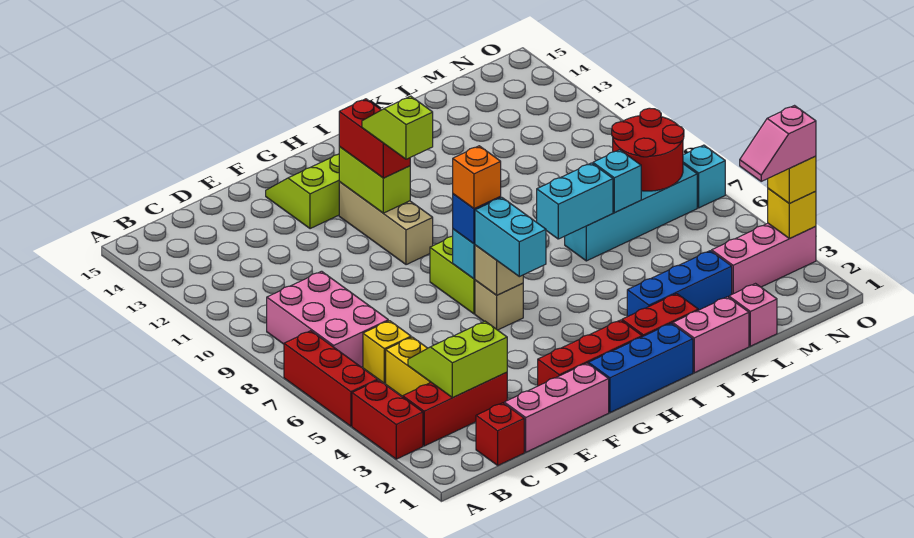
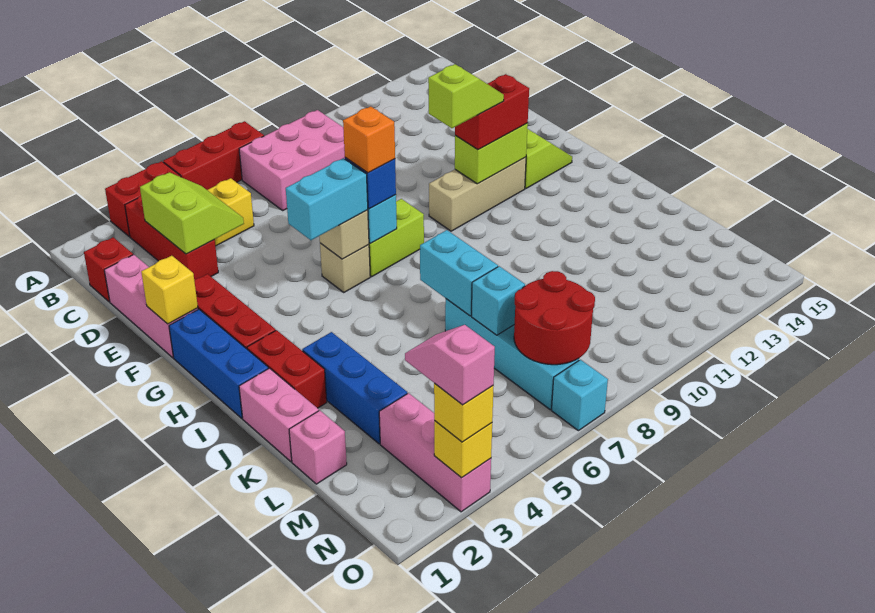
yellow brick C6 level 1 -> yellow brick F1 level 2

